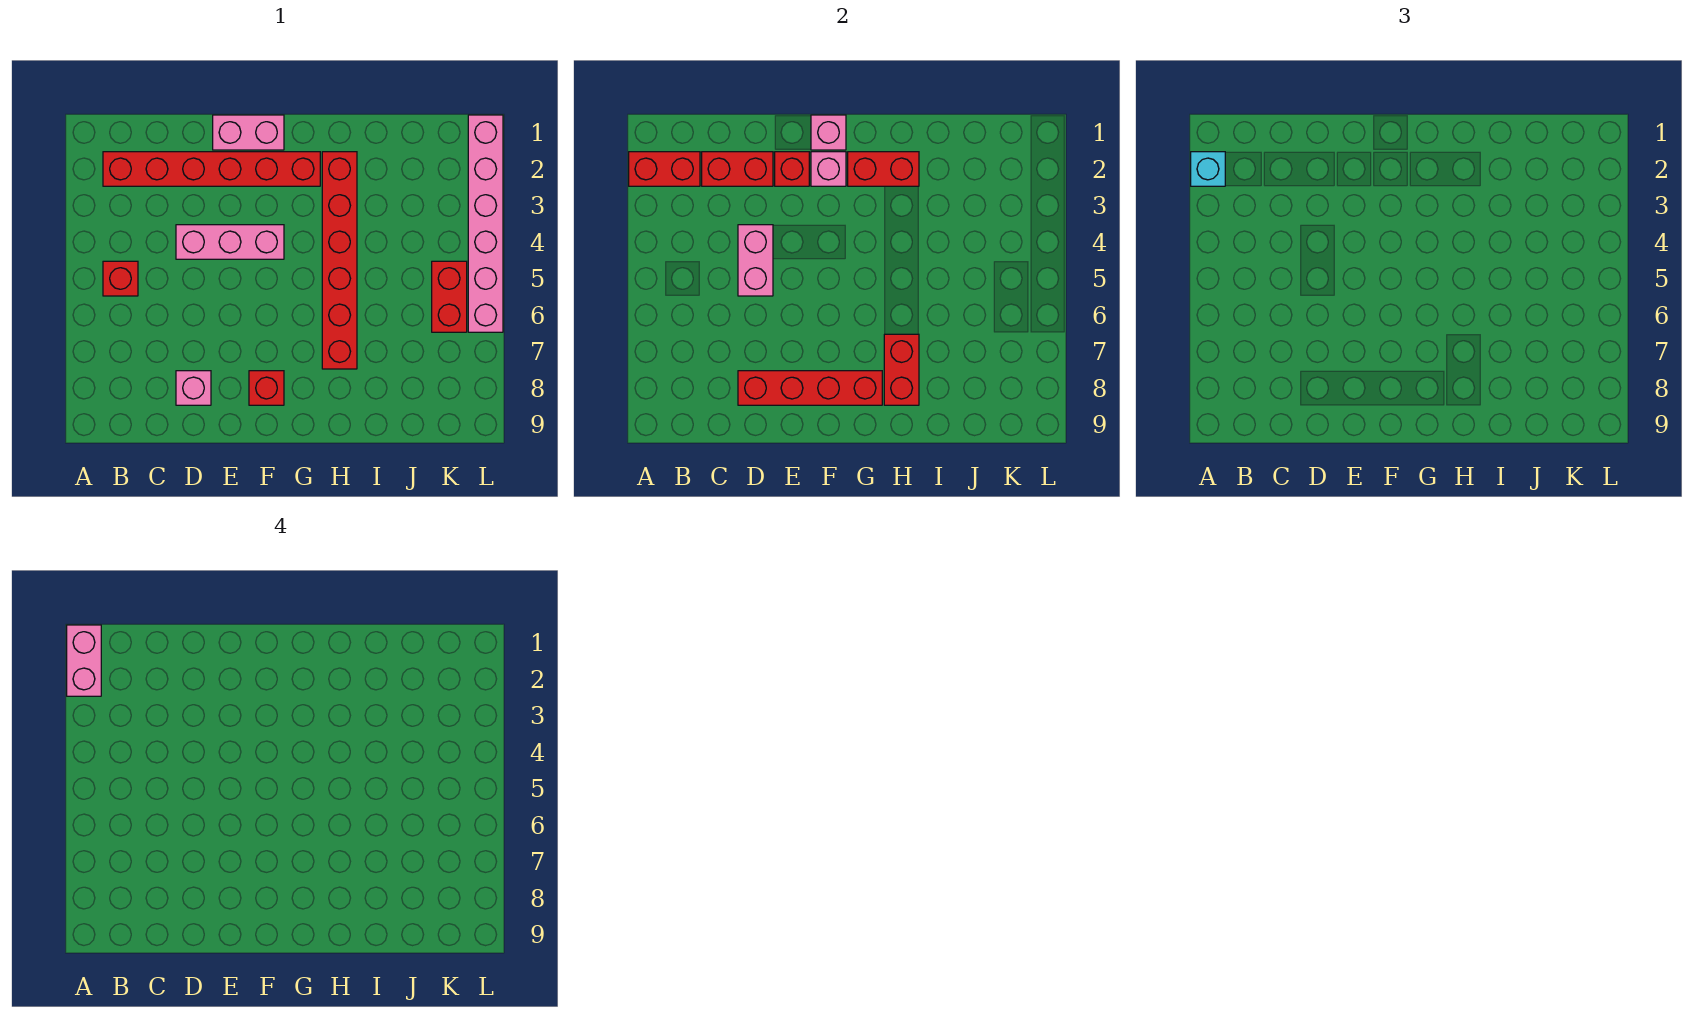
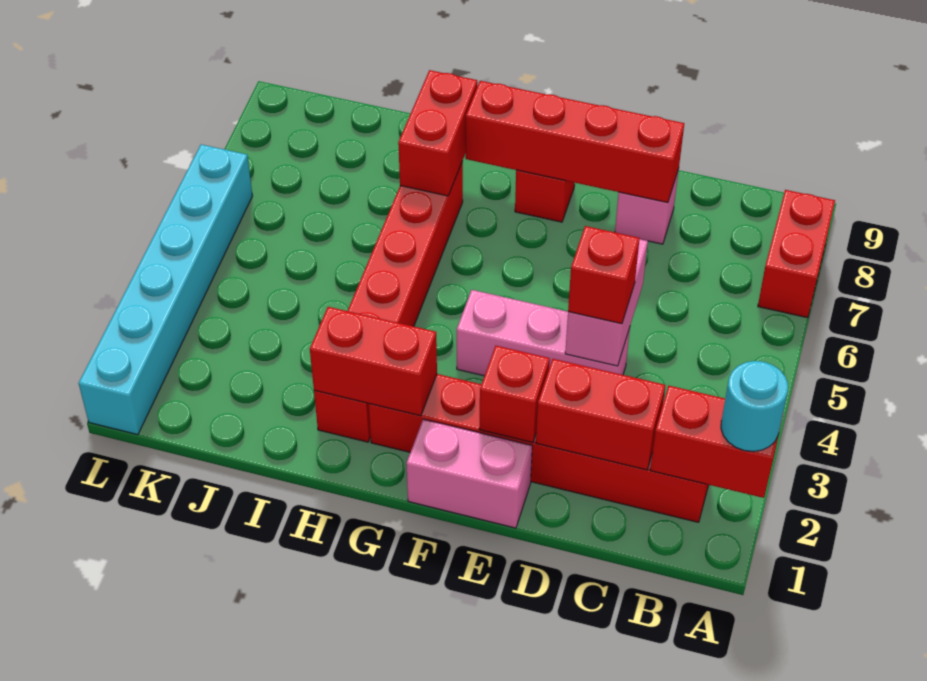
pink brick A1:A2 level 4 -> none
cyan brick A2 level 3 -> cyan round brick A2 level 3
red brick B5 level 1 -> red brick D4 level 3
pink brick F1 level 2 -> none
pink brick F2 level 2 -> none
red brick K5:K6 level 1 -> red brick A7:A8 level 1
pink brick L1:L6 level 1 -> cyan brick L1:L6 level 1

